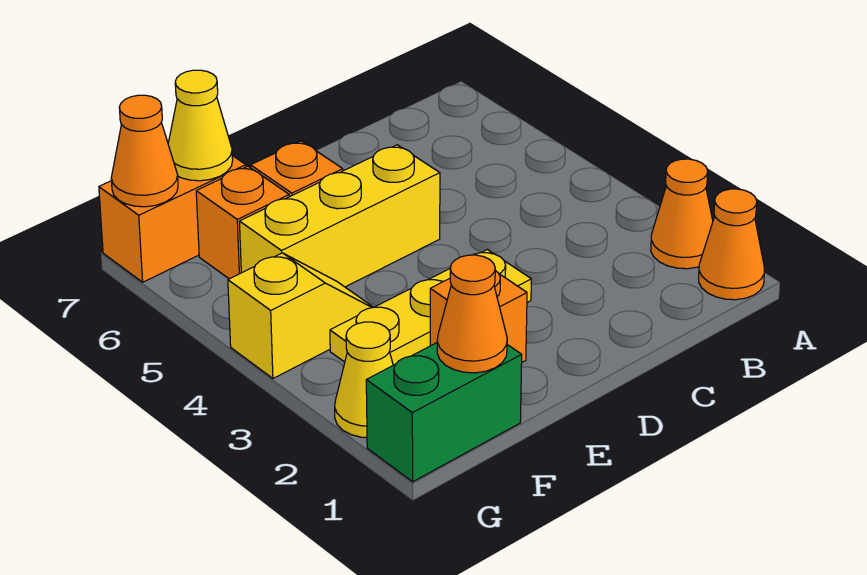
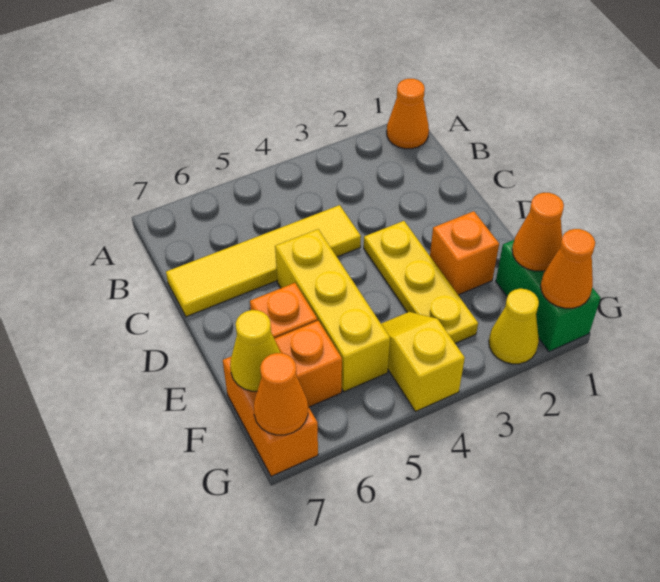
orange cone A2 level 1 -> orange cone G1 level 2
none -> yellow tile C4:C7 level 1

